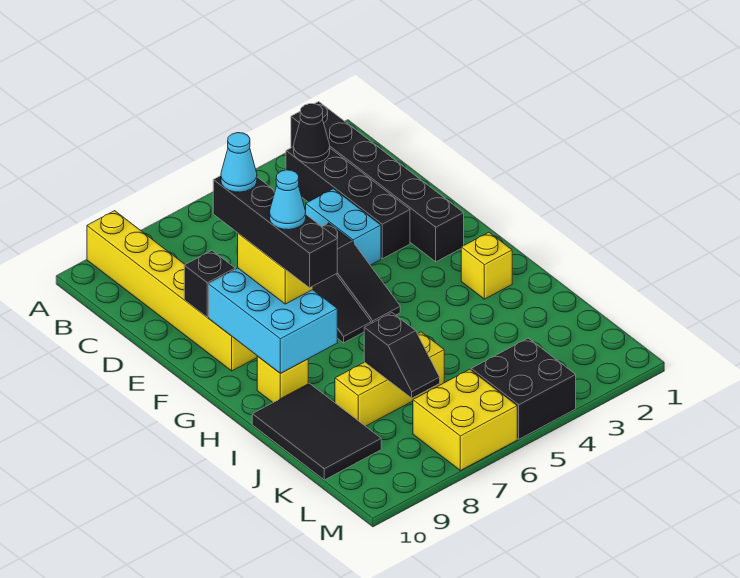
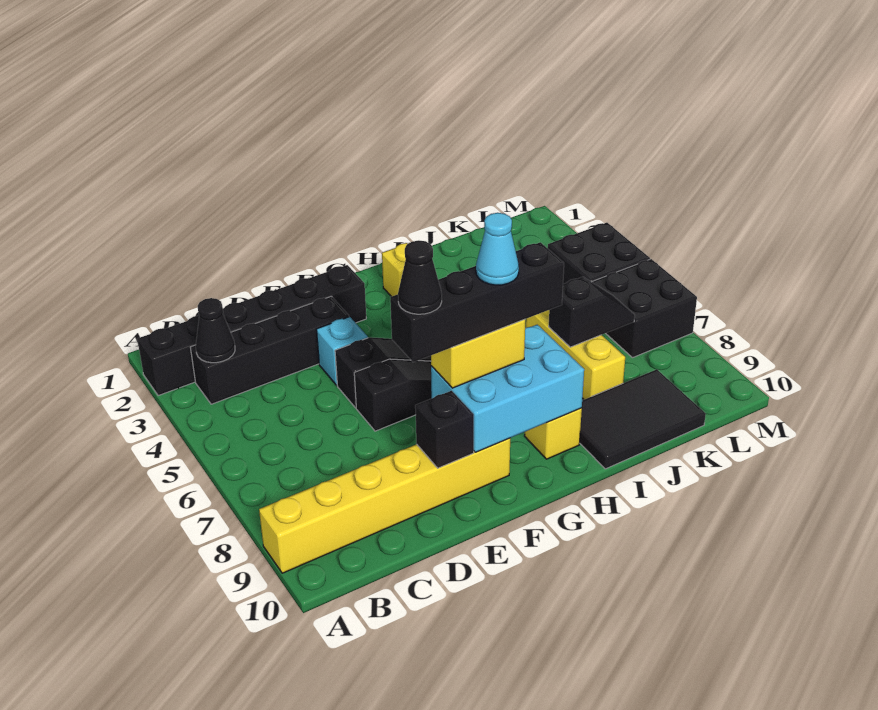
cyan brick D4:E4 level 1 -> cyan brick E4 level 1
cyan cone E8 level 5 -> black cone E8 level 5
yellow brick L6:M7 level 1 -> black brick L6:M7 level 1

